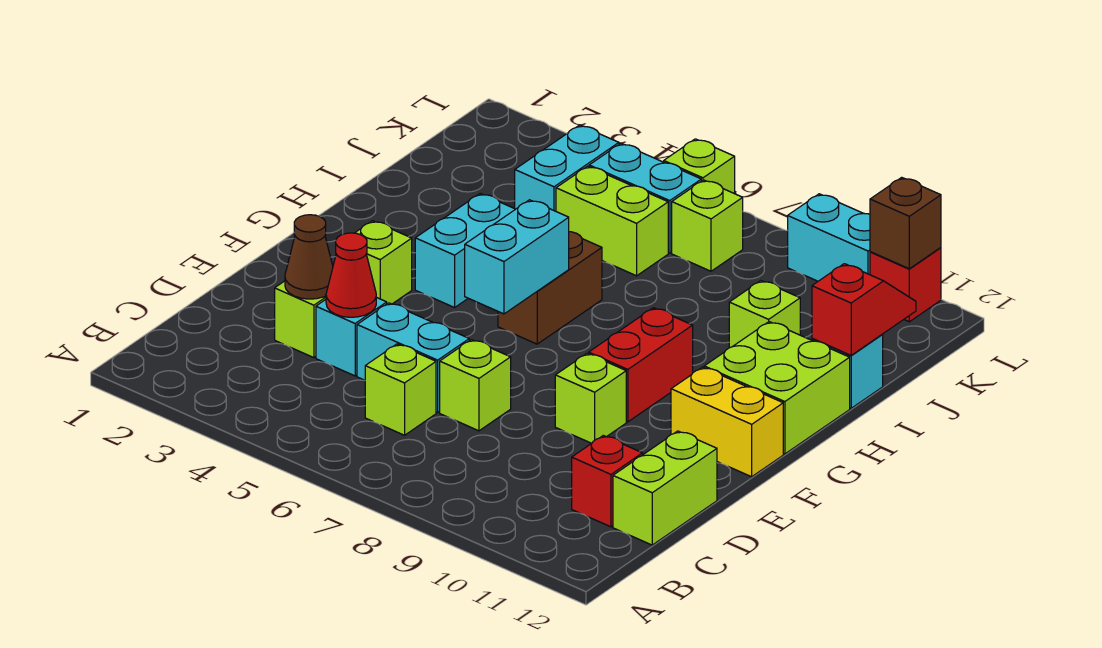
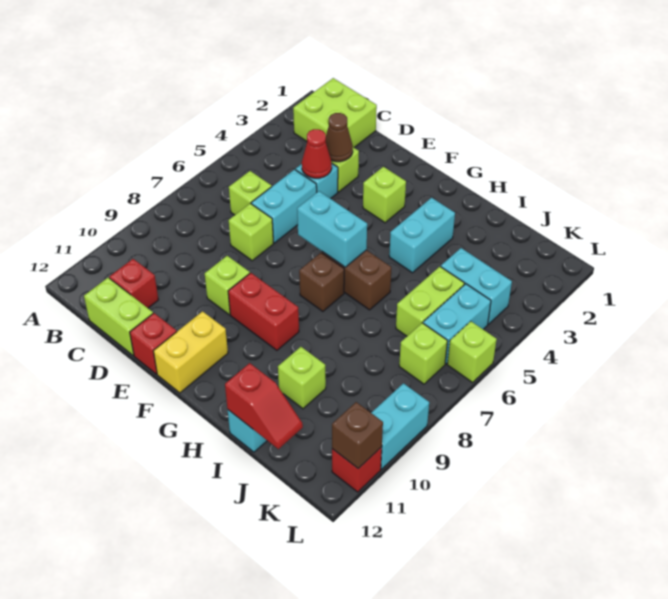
none -> red brick E12 level 1
cyan brick G4:H4 level 1 -> cyan brick H3:H4 level 1
none -> brown brick G7 level 1
lime brick G11:H12 level 1 -> lime brick B1:C2 level 1

